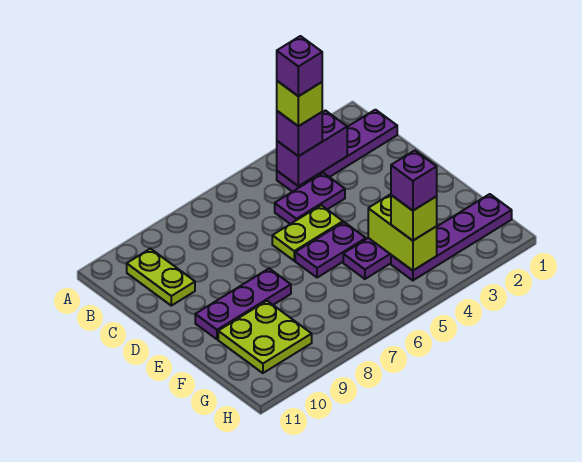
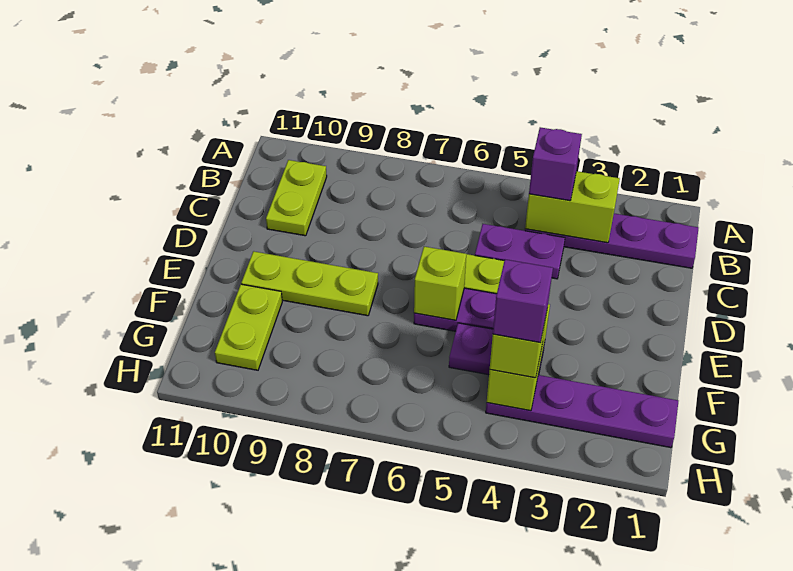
purple brick B3:B4 level 2 -> lime brick B3:B4 level 2
lime brick B4 level 4 -> lime brick E6 level 2
purple brick B4 level 5 -> none
purple plate E8:E10 level 1 -> lime plate E8:E10 level 1
lime plate F9:G10 level 1 -> lime plate F10:G10 level 1

